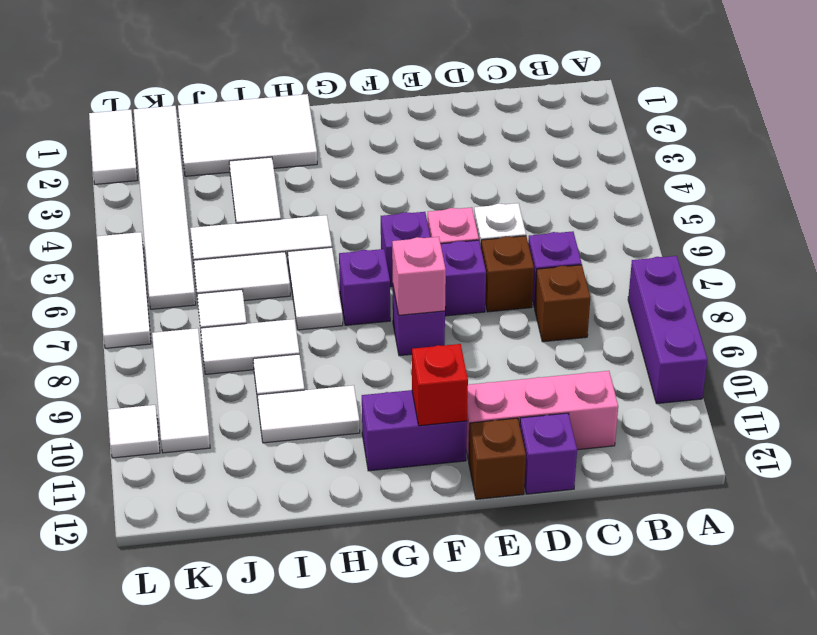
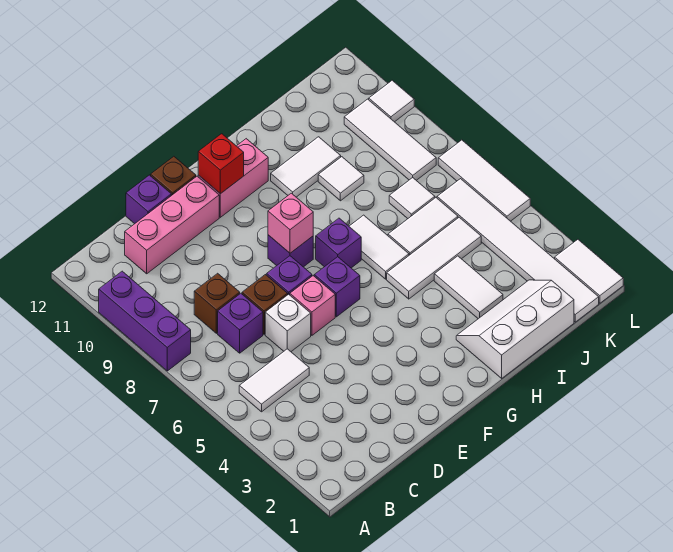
purple brick F11:G11 level 1 -> pink brick F11:G11 level 1
white tile H1:J2 level 1 -> white slope H1:J2 level 1 top 1
white tile I8:J8 level 1 -> white tile B5:C5 level 1

